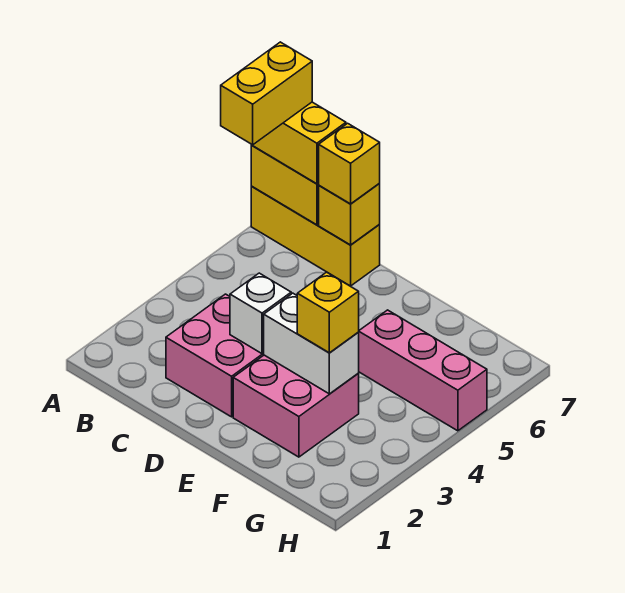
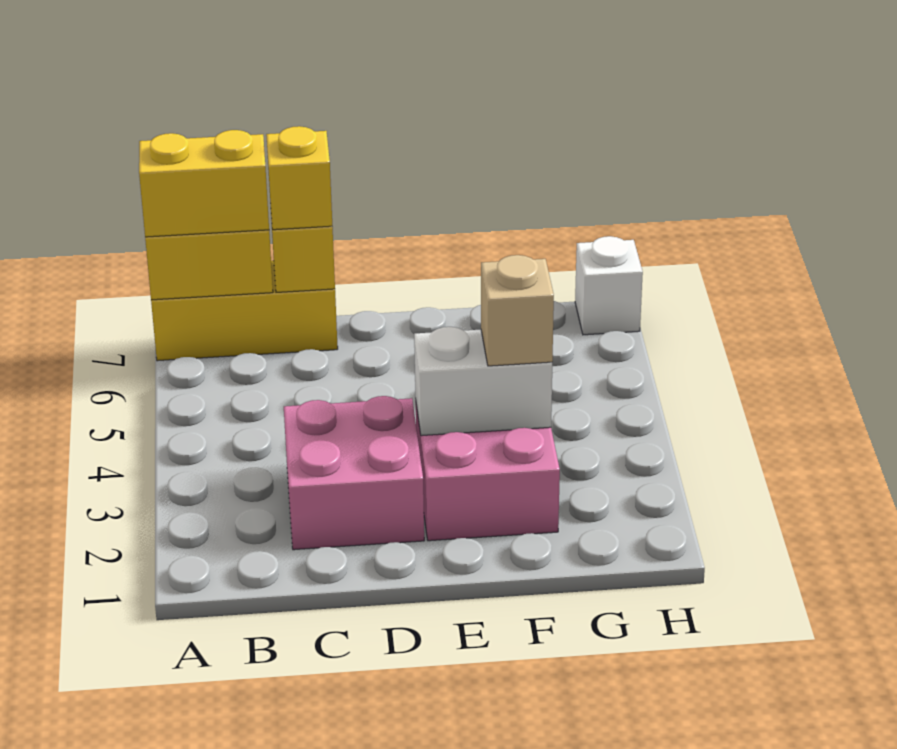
yellow brick A6:A7 level 4 -> none
white brick D3 level 2 -> white brick H7 level 1
yellow brick F3 level 3 -> tan brick F3 level 3
pink brick F5:H5 level 1 -> none

